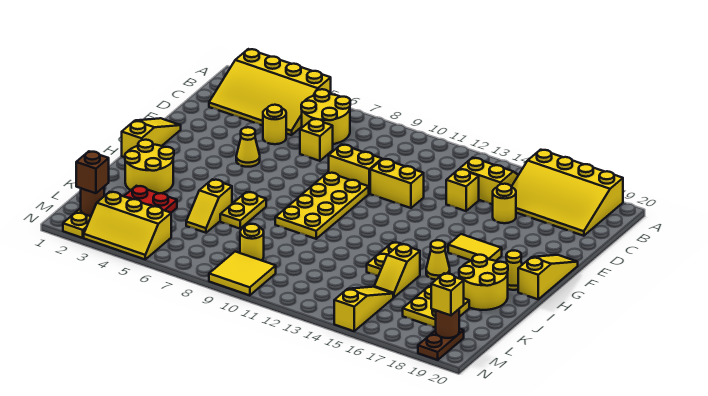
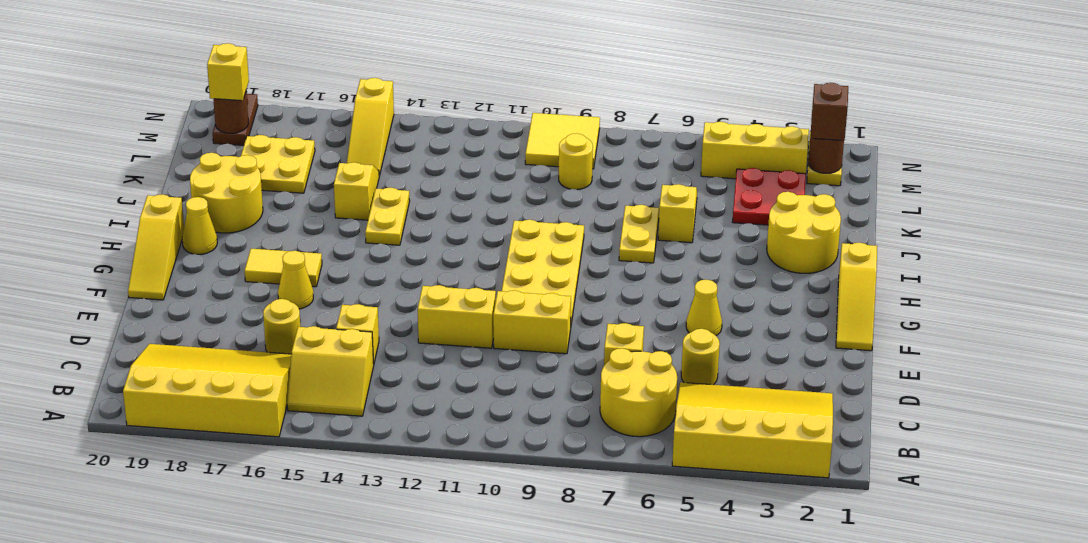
yellow cone I16 level 1 -> yellow cone F16 level 1

